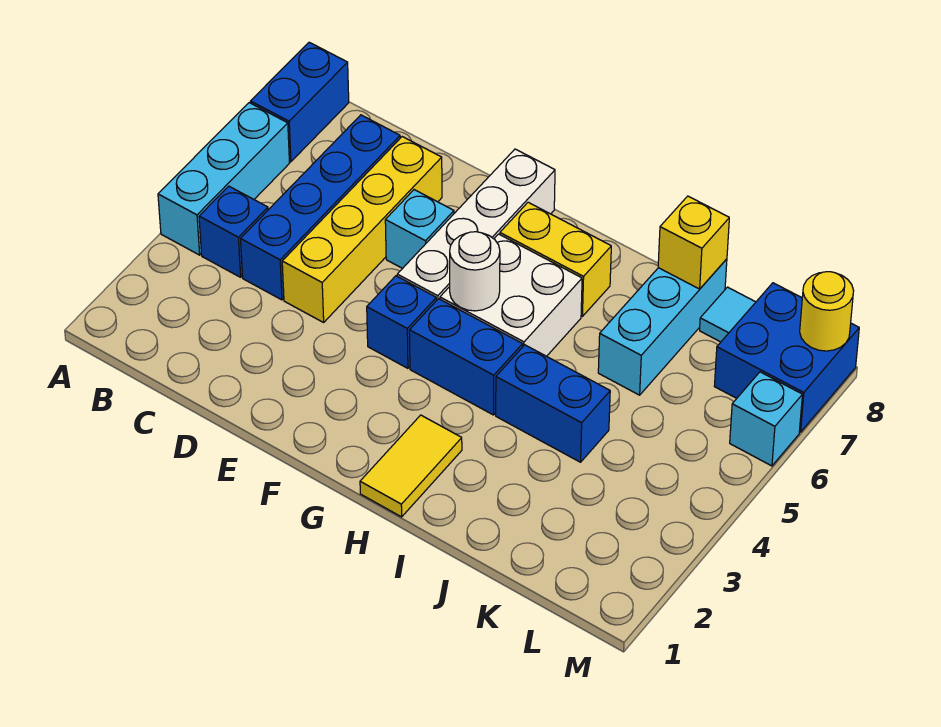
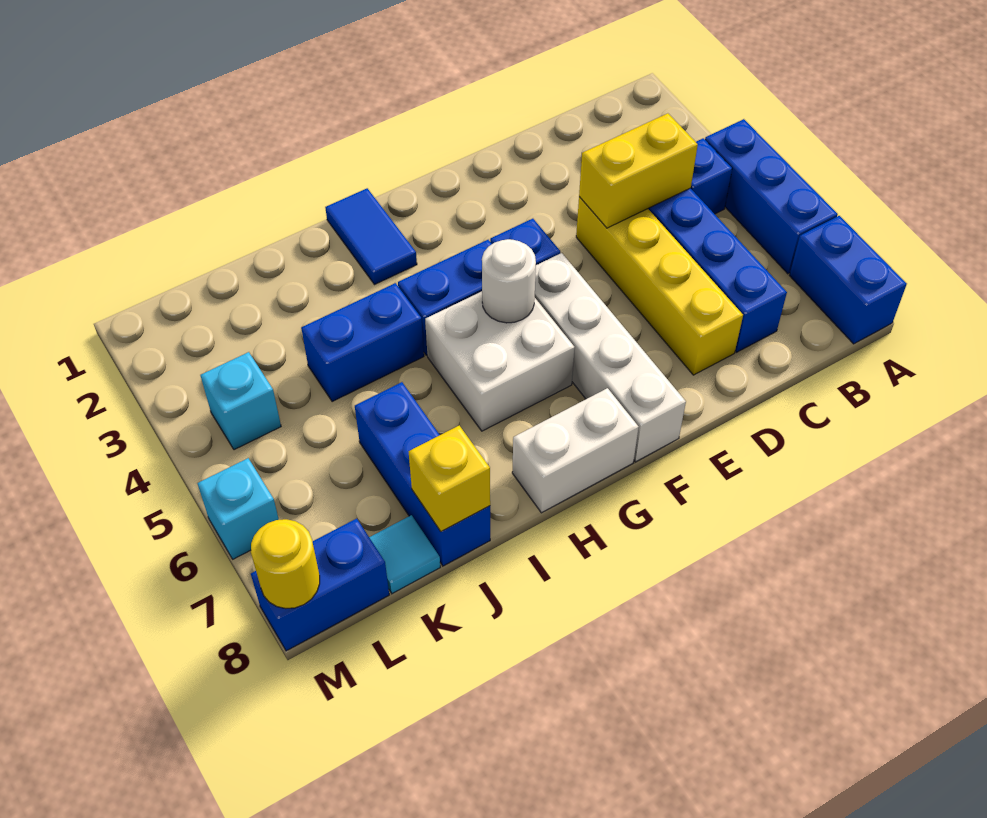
cyan brick A4:A6 level 1 -> blue brick A4:A6 level 1
cyan brick E6 level 1 -> cyan brick L4 level 1
yellow brick G7:H7 level 1 -> yellow brick C4:D4 level 2
none -> white brick G8:H8 level 1
yellow tile H1:H2 level 1 -> blue tile H1:H2 level 1
cyan brick J6:J8 level 1 -> blue brick J6:J8 level 1
blue brick L7:M8 level 1 -> blue brick L8:M8 level 1

